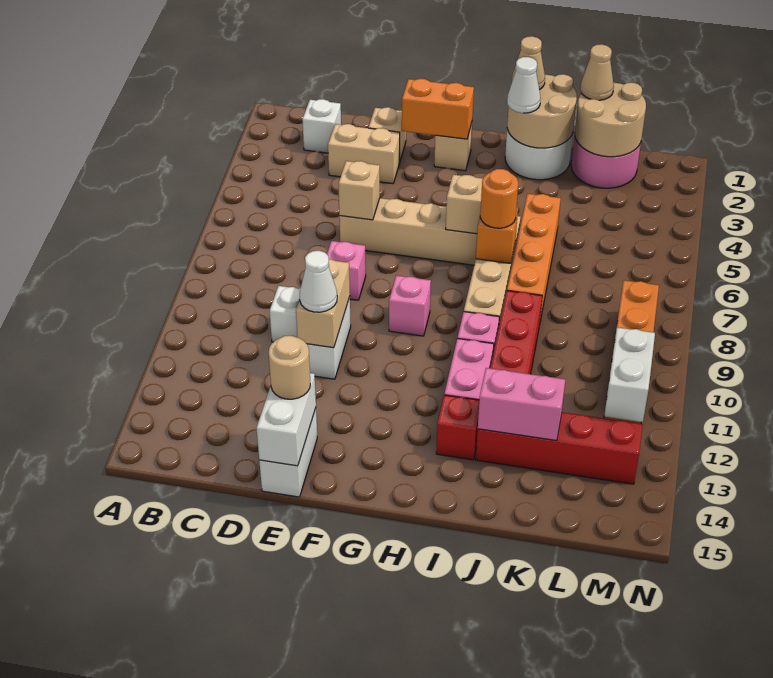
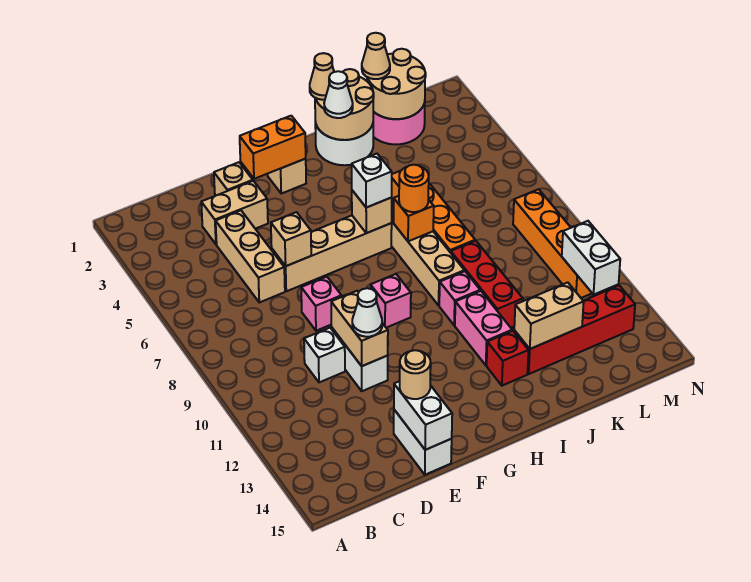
white brick C2 level 1 -> white brick H6 level 3
none -> tan brick D4:D6 level 1
pink brick J13:K13 level 2 -> tan brick J13:K13 level 2

